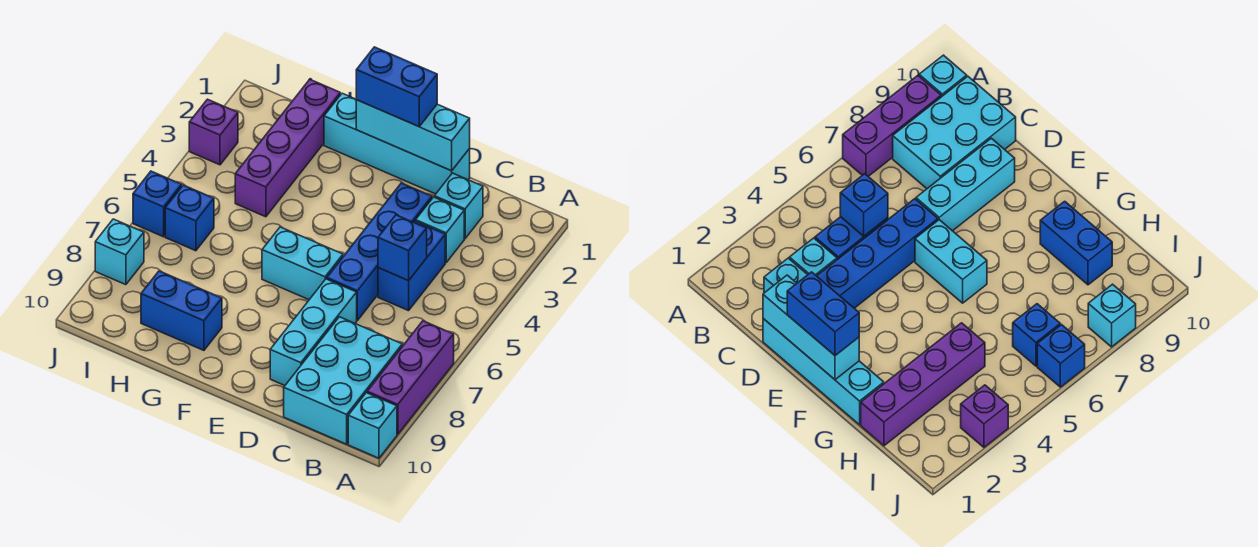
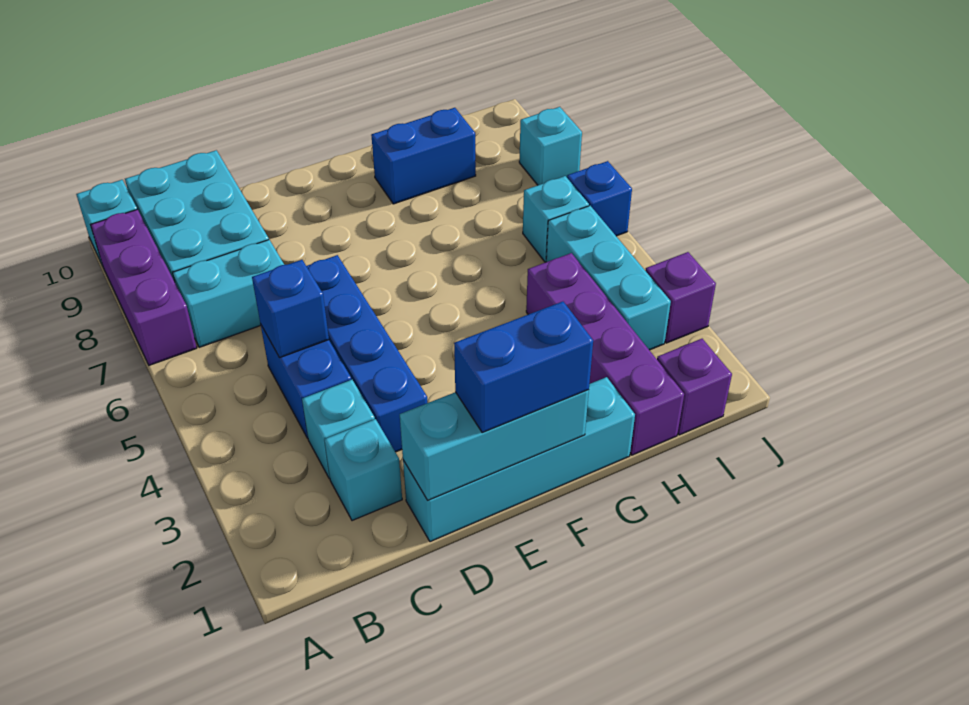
cyan brick D7:D9 level 1 -> cyan brick I3:I5 level 1
cyan brick E6:F6 level 1 -> cyan brick B7:C7 level 1
none -> purple brick I1 level 1
blue brick I6 level 1 -> cyan brick I6 level 1

